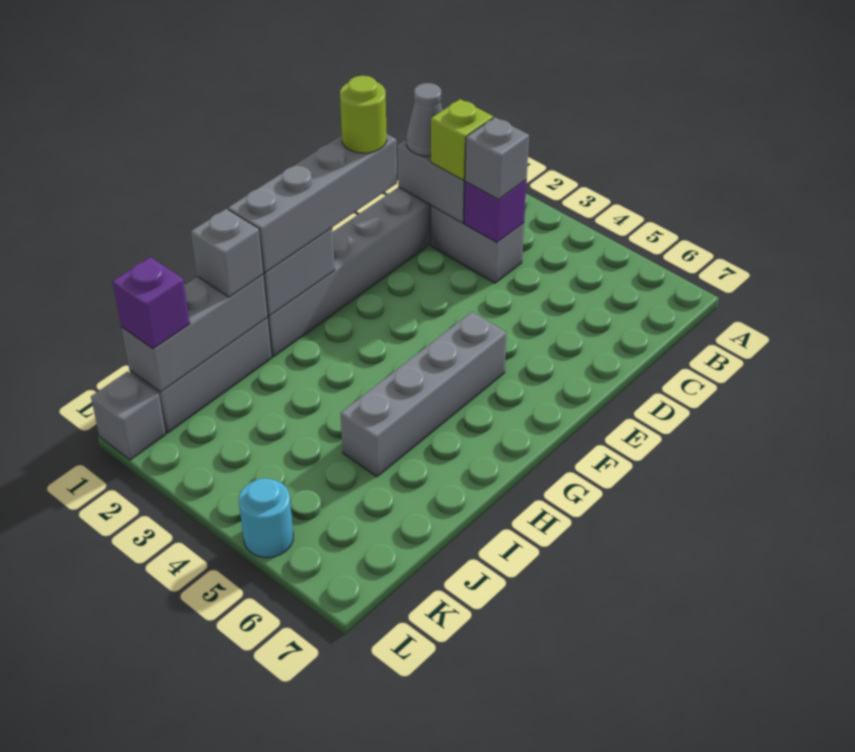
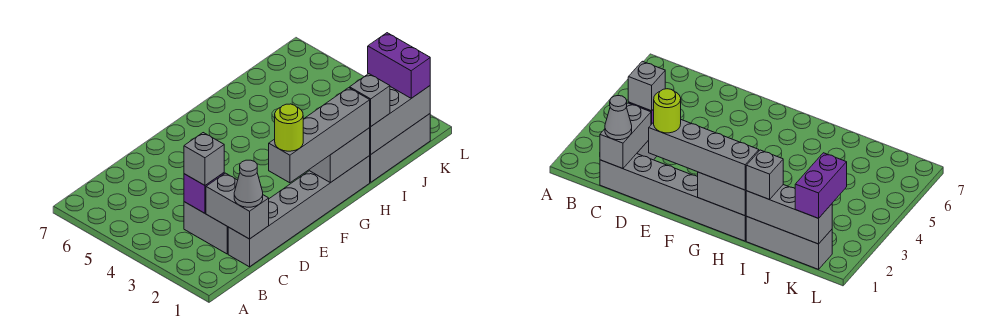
lime brick C2 level 3 -> none
grey brick F5:I5 level 1 -> none
purple brick K1 level 3 -> purple brick K1:K2 level 3
grey brick L1 level 1 -> none
cyan round brick L5 level 1 -> none

